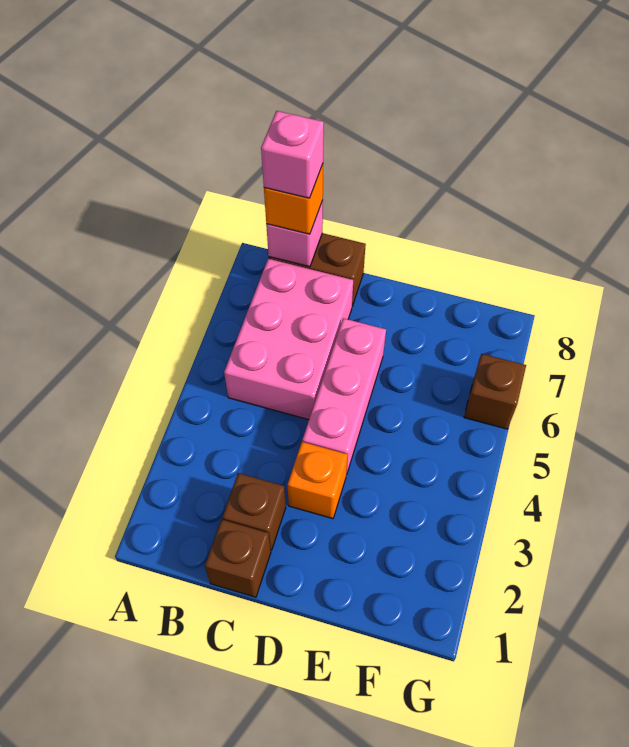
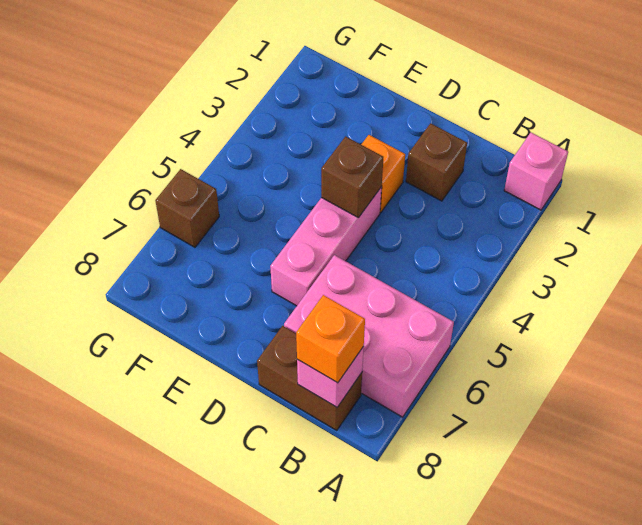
pink brick B5:C7 level 1 -> pink brick A6:C7 level 1
pink brick B8 level 4 -> pink brick A1 level 1
brown brick C1 level 1 -> brown brick D4 level 2

